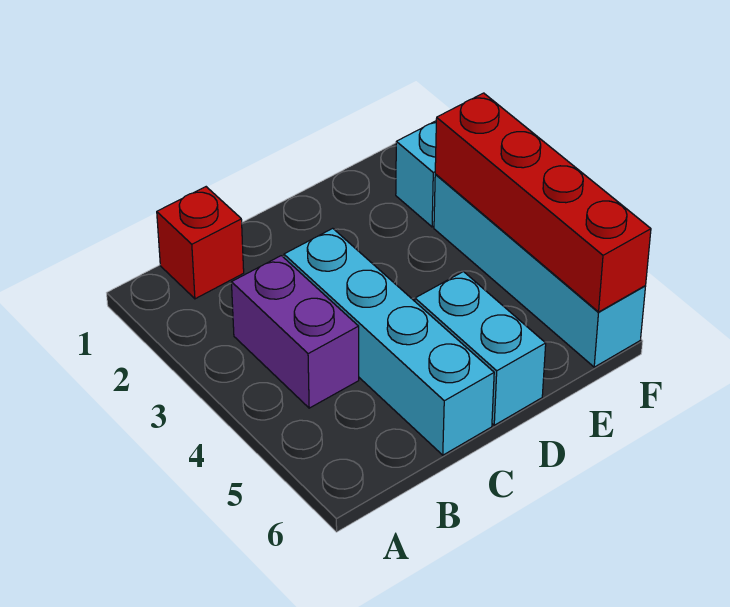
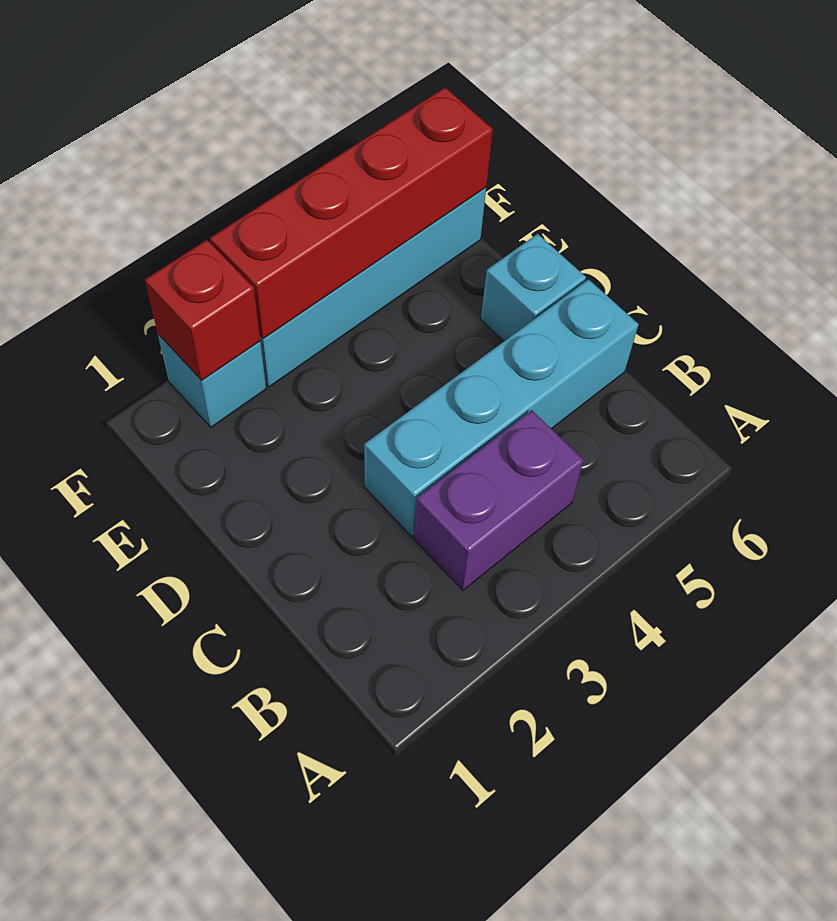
red brick B1 level 1 -> red brick F2 level 2
cyan brick D5:D6 level 1 -> cyan brick D6 level 1

